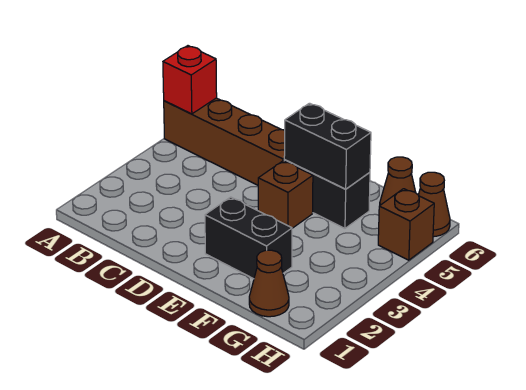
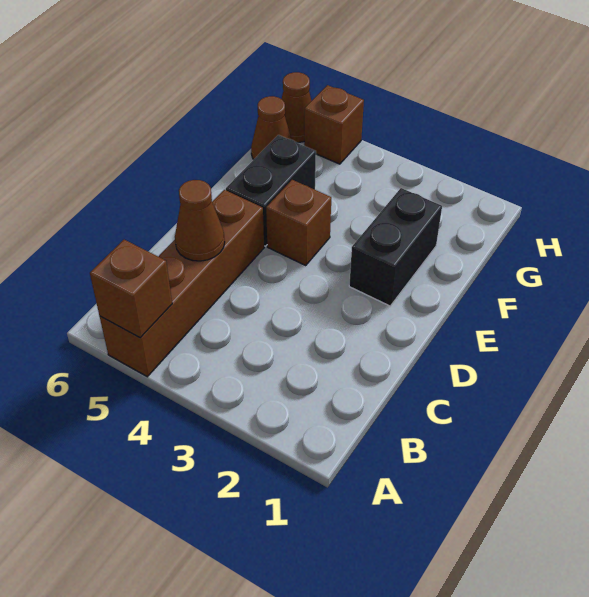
red brick A5 level 2 -> brown brick A5 level 2
black brick E5:F5 level 2 -> none
brown cone G1 level 1 -> brown cone C5 level 2

